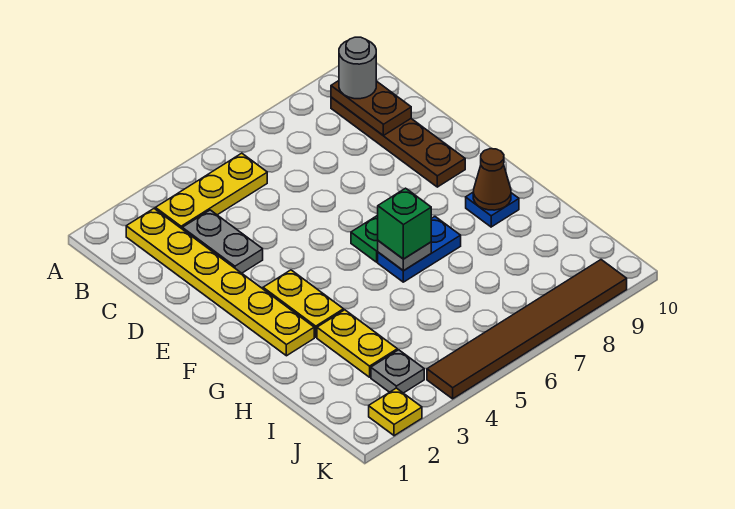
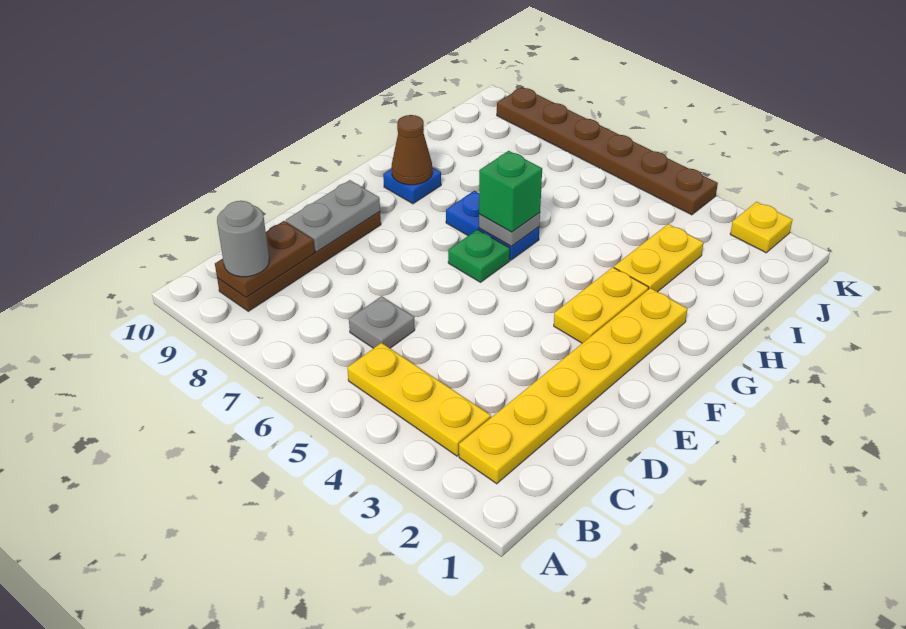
grey plate C3:D3 level 1 -> grey plate D9:E9 level 2
grey plate J3 level 1 -> grey plate C6 level 1
brown tile K4:K9 level 1 -> brown plate K4:K9 level 1

